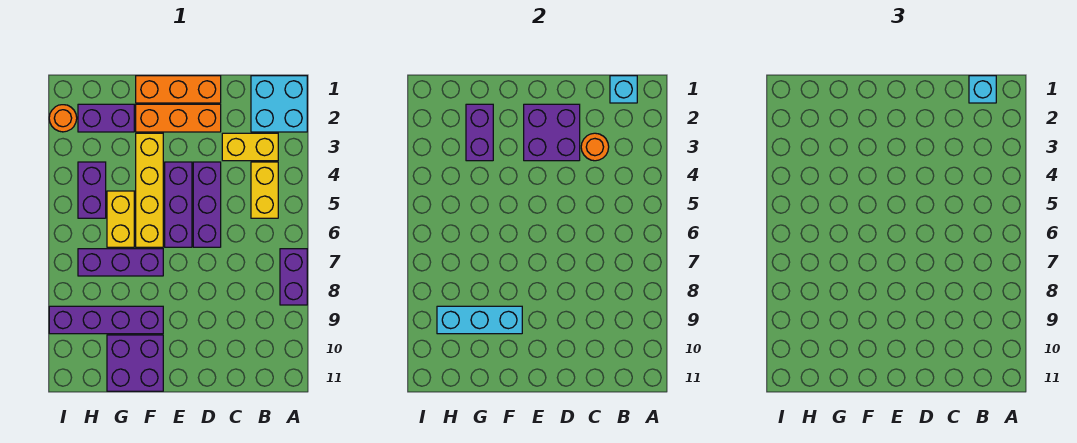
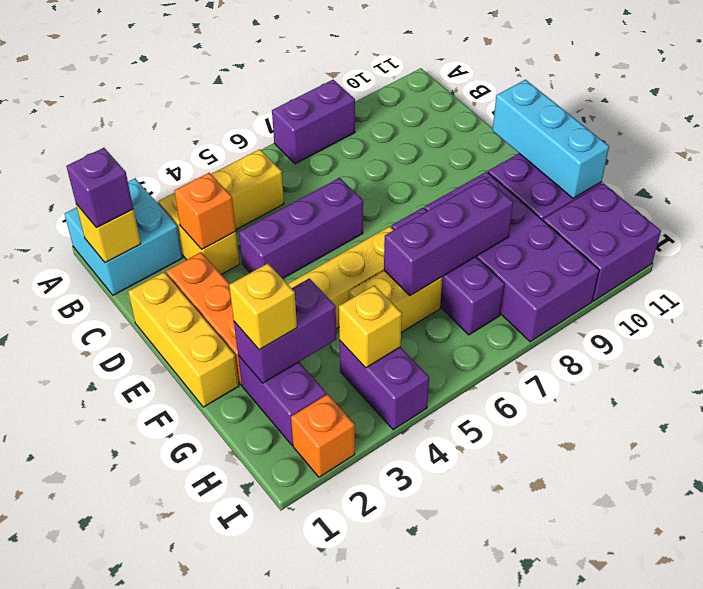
cyan brick B1 level 2 -> yellow brick B1 level 2
cyan brick B1 level 3 -> purple brick B1 level 3
orange round brick C3 level 2 -> orange brick C3 level 2
orange brick D1:F1 level 1 -> yellow brick D1:F1 level 1
purple brick D2:E3 level 2 -> purple brick H10:I11 level 1
purple brick E4:E6 level 1 -> purple brick G6:G8 level 2
purple brick F9:I9 level 1 -> purple brick F8:I9 level 1
cyan brick F9:H9 level 2 -> cyan brick E11:G11 level 2
none -> yellow brick G2 level 3
purple brick H4:H5 level 1 -> purple brick H4:I4 level 1
none -> yellow brick H4 level 2
orange round brick I2 level 1 -> orange brick I2 level 1

